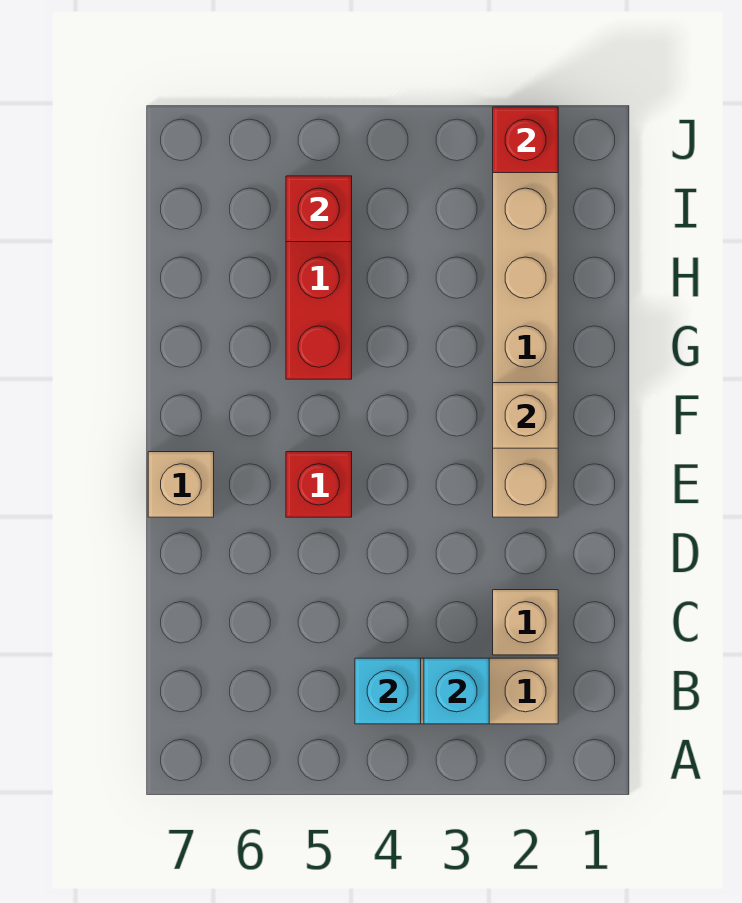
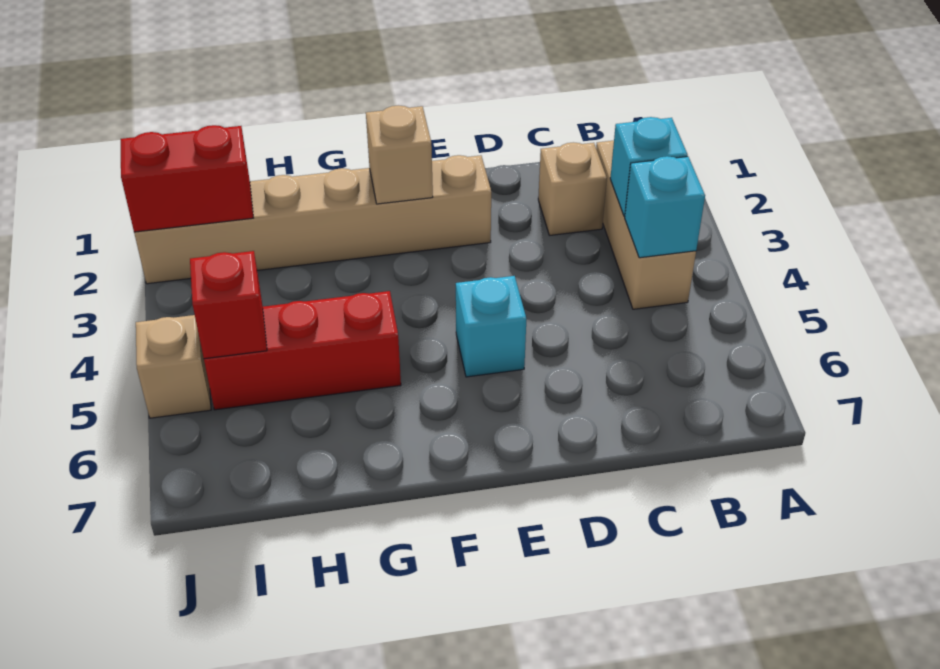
red brick E5 level 1 -> cyan brick E5 level 1
tan brick E7 level 1 -> tan brick J5 level 1
red brick J2 level 2 -> red brick I2:J2 level 2

